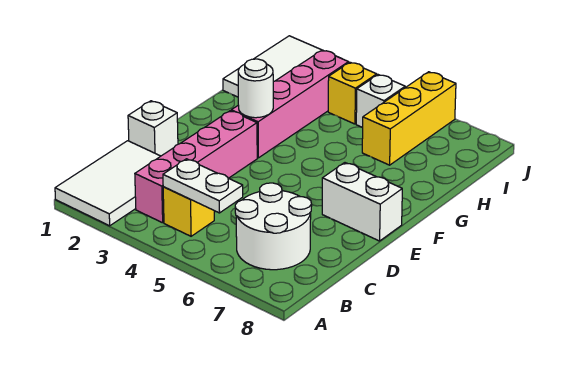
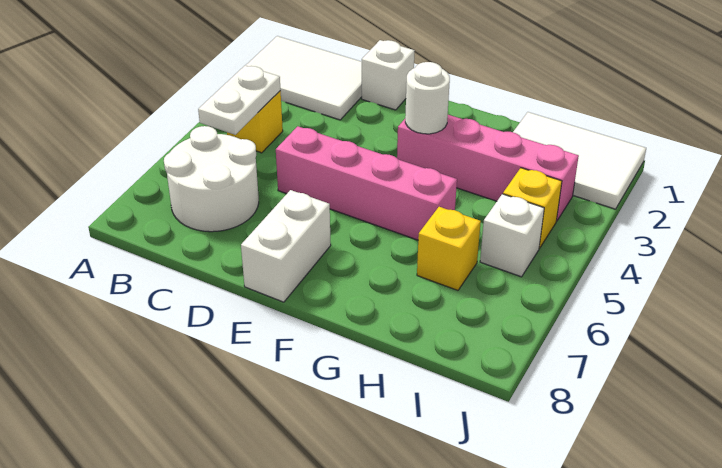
pink brick B3:E3 level 1 -> pink brick D5:G5 level 1
yellow brick H6:J6 level 1 -> yellow brick H6 level 1

